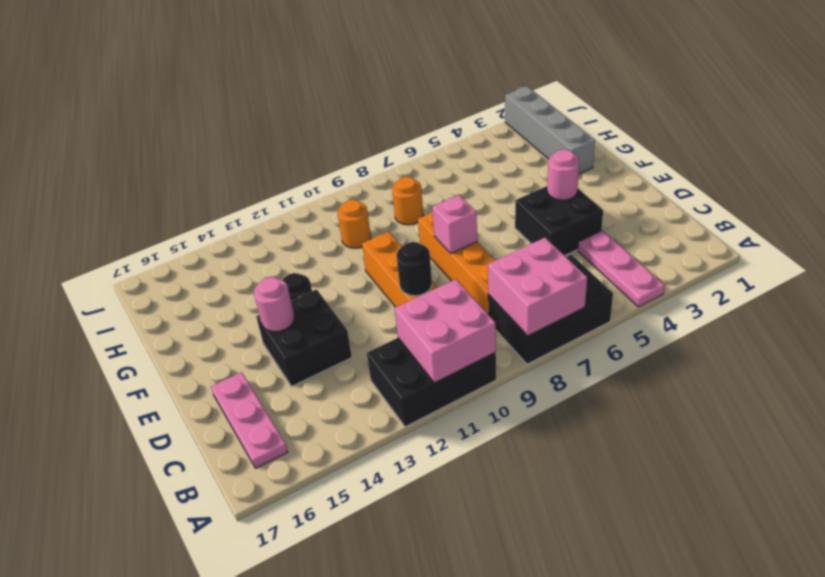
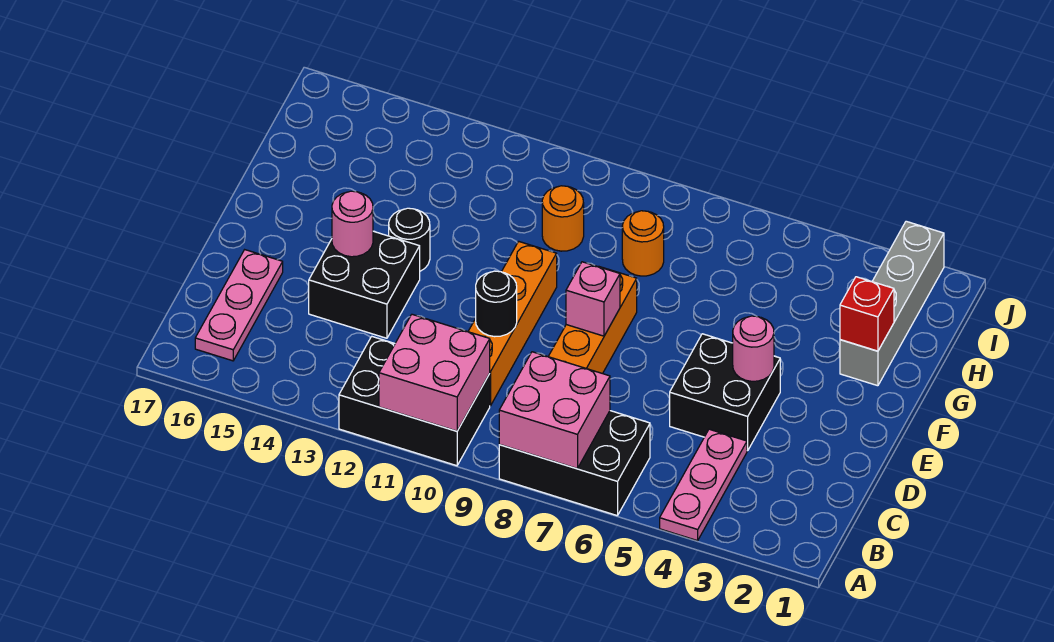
none -> red brick G2 level 2

